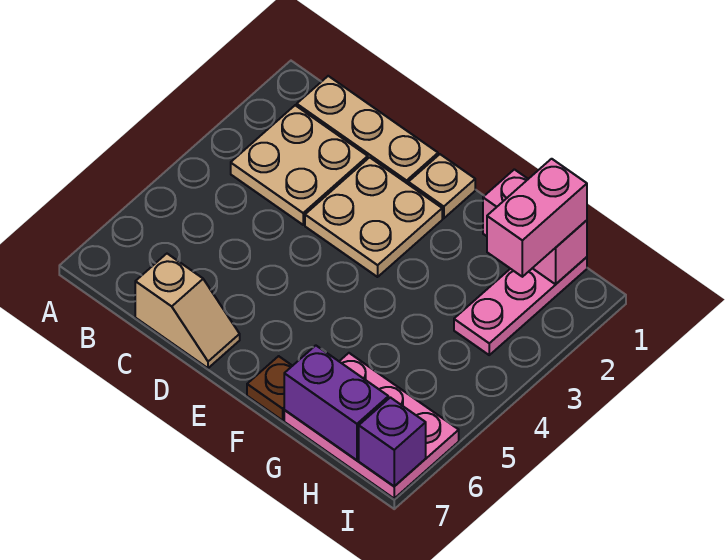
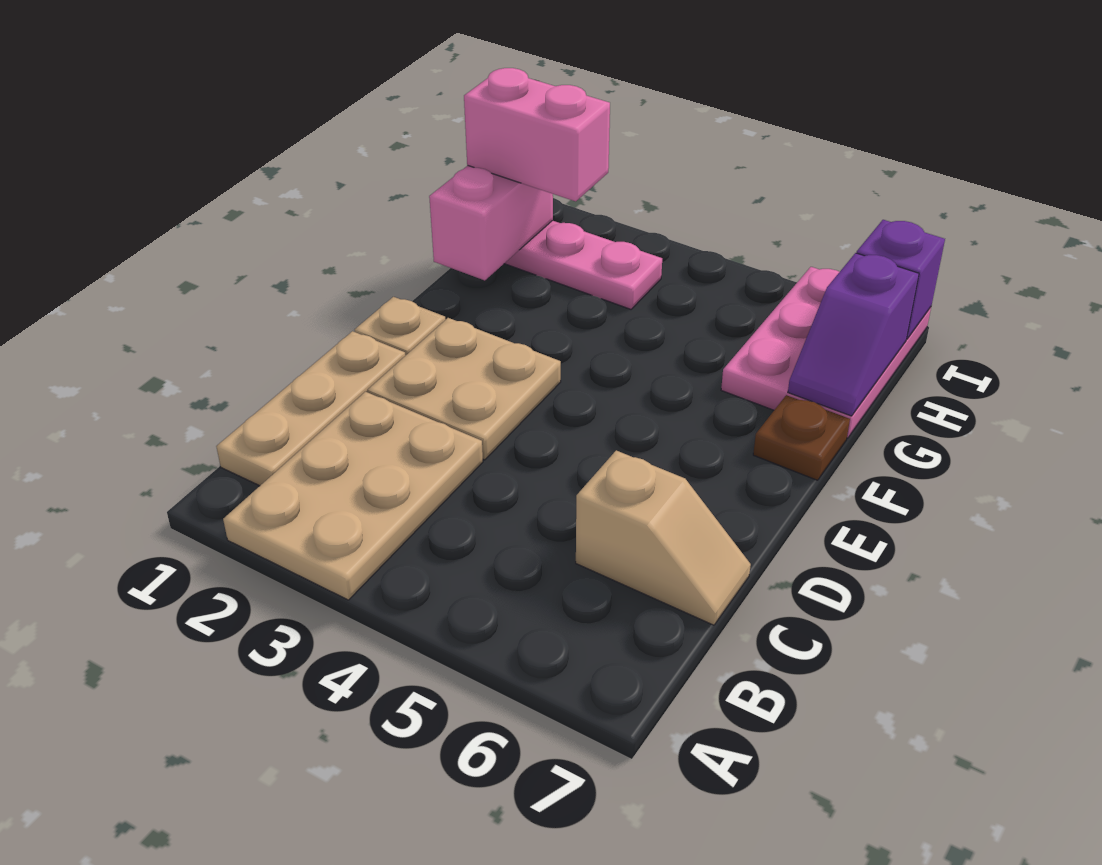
tan plate B2:C3 level 1 -> tan plate A2:C3 level 1
tan slope C7:D7 level 1 top C -> tan slope C6:C7 level 1 top 6
purple brick G7:H7 level 2 -> purple slope G7:H7 level 2 top H

